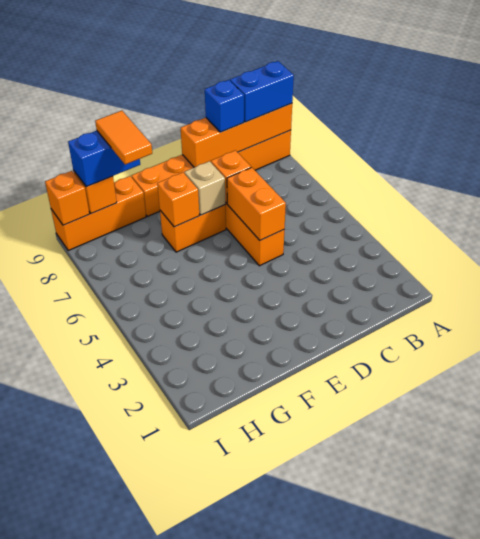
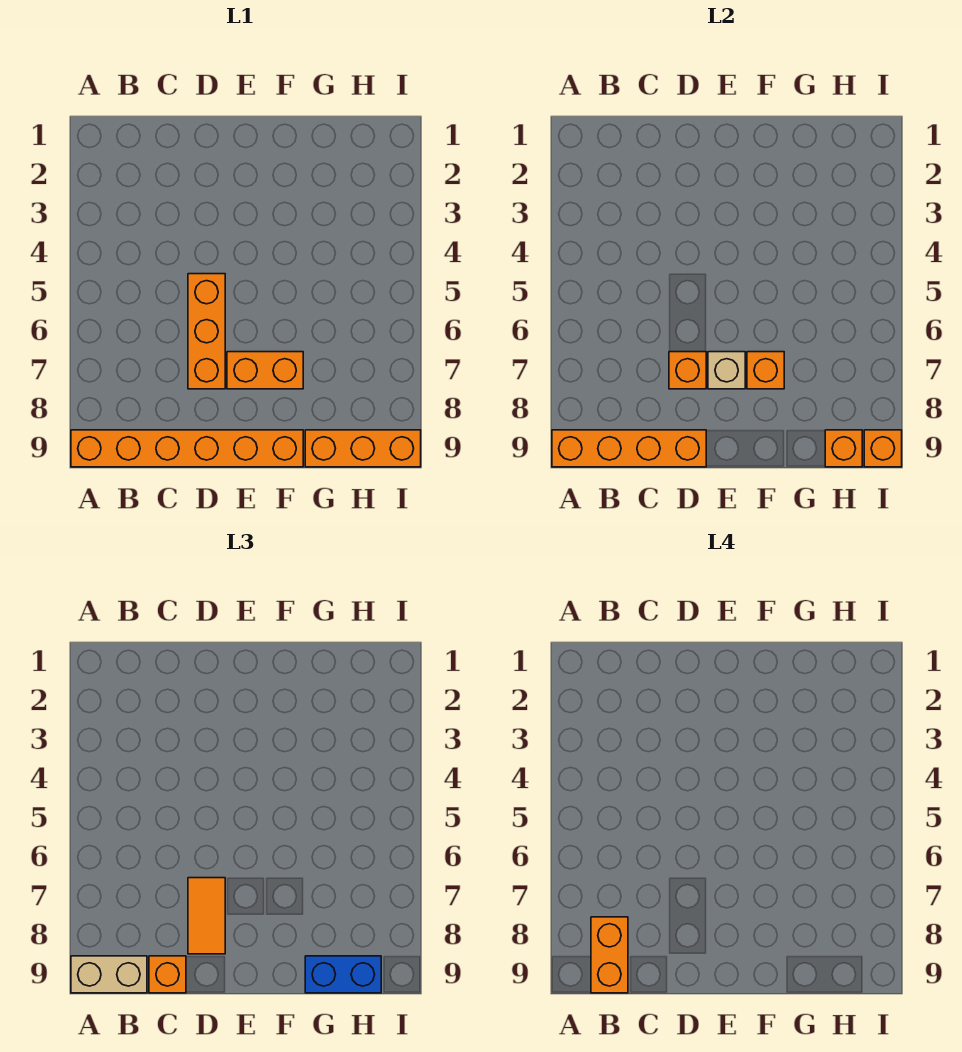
blue brick A9:B9 level 3 -> tan brick A9:B9 level 3
blue brick C9 level 3 -> orange brick C9 level 3
orange brick D5:D6 level 2 -> orange brick B8:B9 level 4
orange tile G8:G9 level 4 -> orange tile D7:D8 level 3

